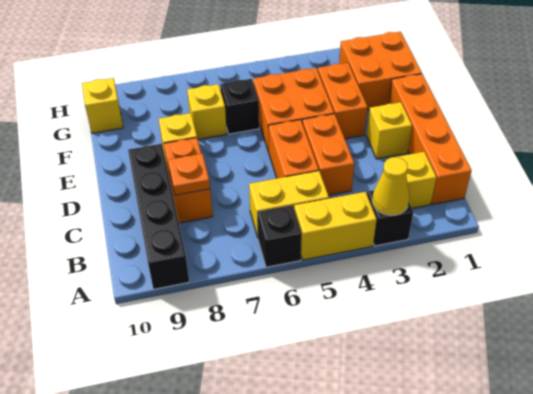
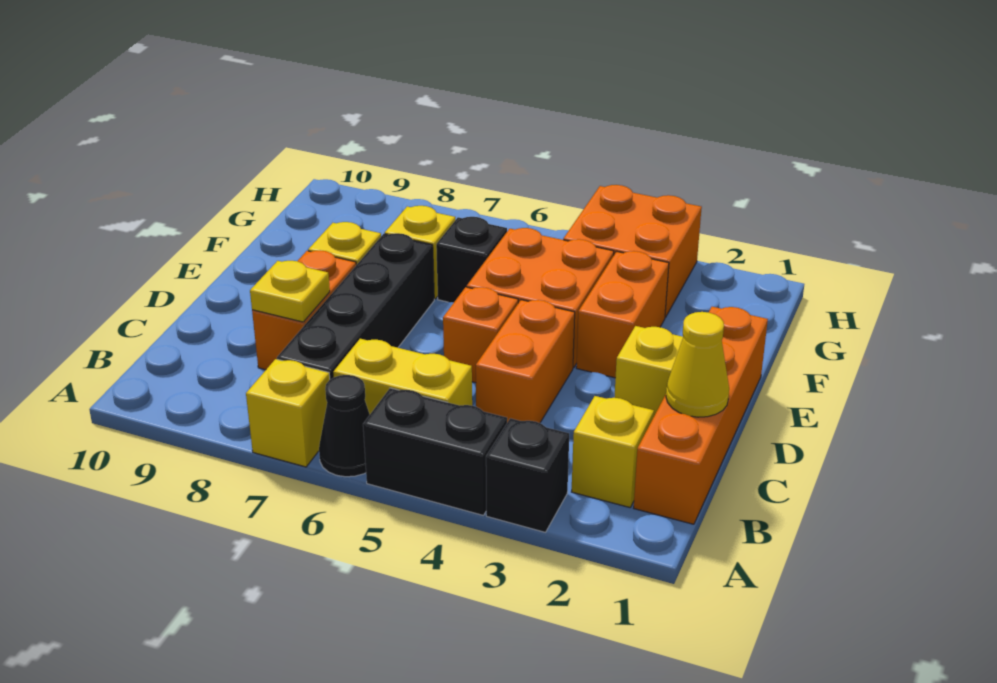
yellow cone A3 level 2 -> yellow cone C1 level 2
yellow brick A4:A5 level 1 -> black brick A4:A5 level 1
black brick A6 level 1 -> black cone A6 level 1
black brick A9:D9 level 1 -> black brick B7:E7 level 1
orange brick C5:D5 level 1 -> orange brick D5 level 1
orange plate C8 level 2 -> yellow plate C8 level 2
orange brick F1:G2 level 1 -> orange brick G3:H4 level 1
yellow brick G10 level 1 -> yellow brick A7 level 1

